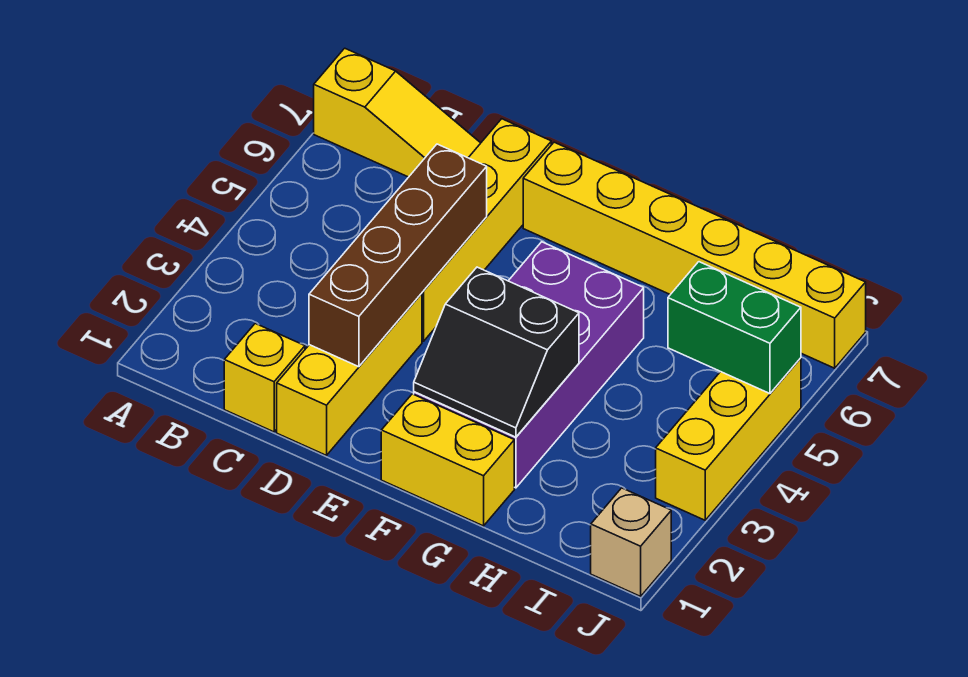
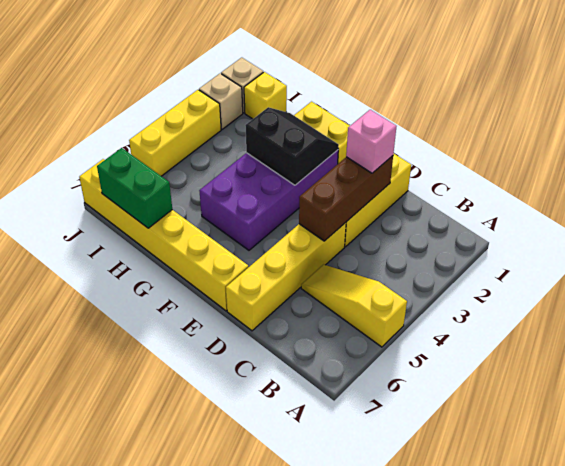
yellow slope A7:C7 level 1 top A -> yellow slope A5:C5 level 1 top A
yellow brick C1 level 1 -> yellow brick I1 level 1
brown brick D2:D5 level 2 -> brown brick D2:D4 level 2
none -> pink brick D2 level 3
green brick I5:J5 level 2 -> green brick H7:I7 level 2
none -> tan brick J2 level 1

